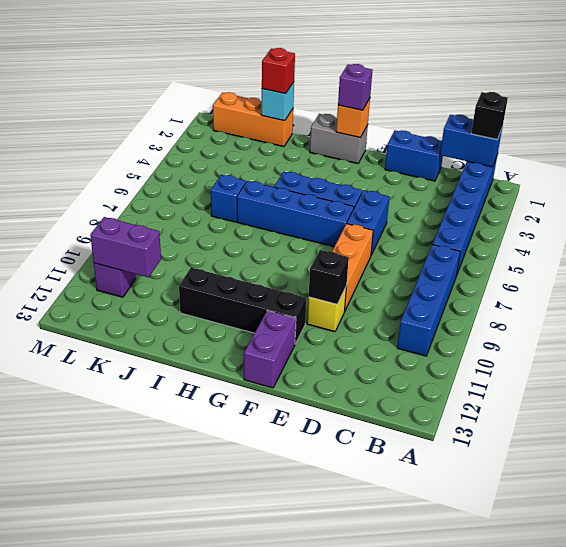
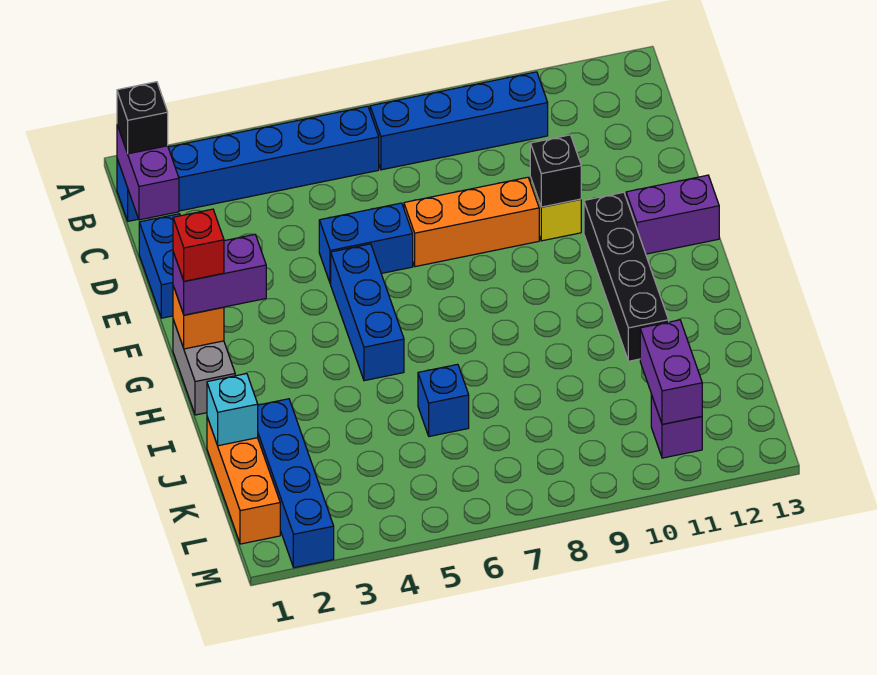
blue brick B1:C1 level 2 -> purple brick B1:C1 level 2
blue brick F6:I6 level 1 -> blue brick J2:M2 level 1
purple brick G1 level 3 -> purple brick G1:G2 level 3
red brick J1 level 3 -> red brick G1 level 4

